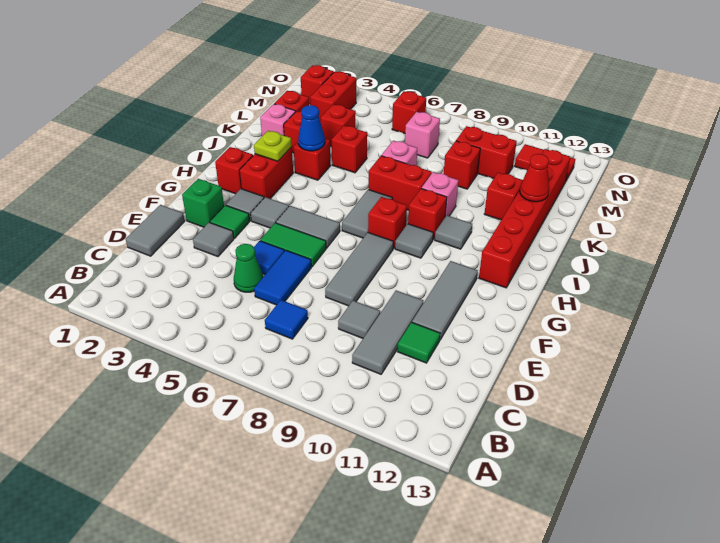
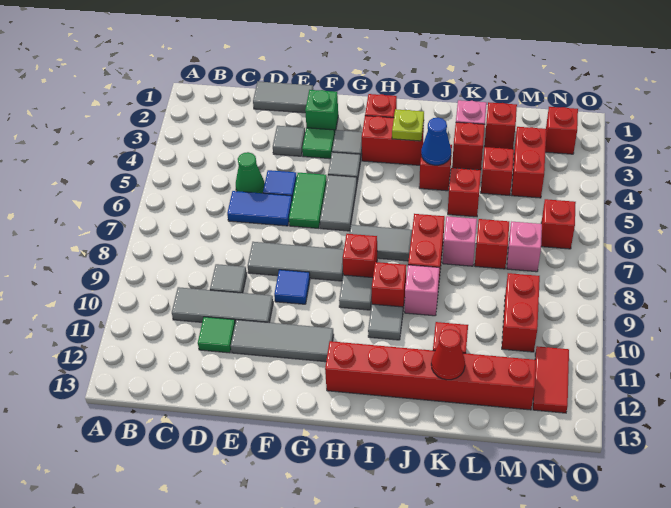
blue tile C7 level 1 -> blue tile F9 level 1
red brick L9 level 1 -> red brick L7 level 1
red brick M3:N3 level 1 -> red brick M3:M4 level 1

